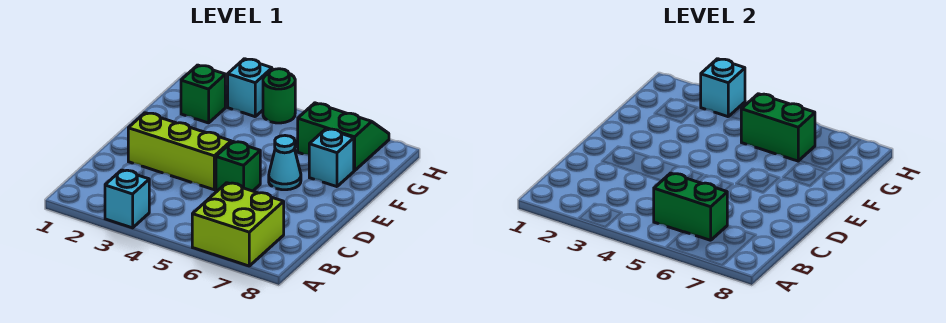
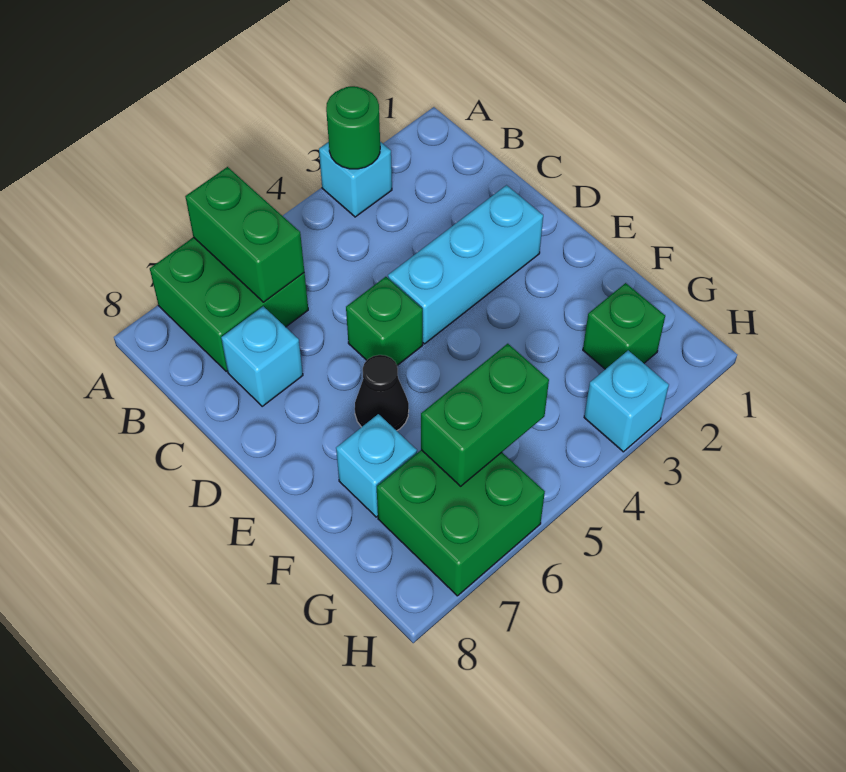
lime brick A6:B7 level 1 -> green brick A6:B7 level 1
green brick B5:B6 level 2 -> green brick A6:B6 level 2
lime brick D2:D4 level 1 -> cyan brick D2:D4 level 1
cyan cone E6 level 1 -> black cone E6 level 1
green slope G6:H7 level 1 top G -> green brick G6:H7 level 1
cyan brick H3 level 2 -> cyan brick C7 level 1
green round brick H4 level 1 -> green round brick A3 level 2

